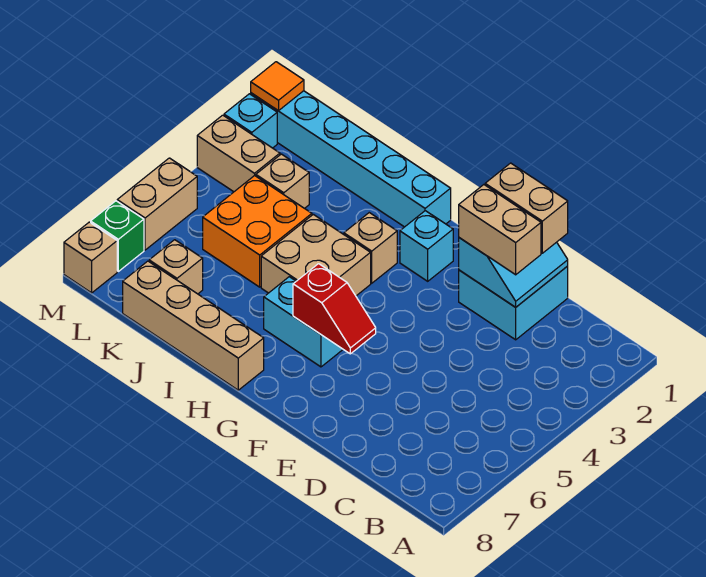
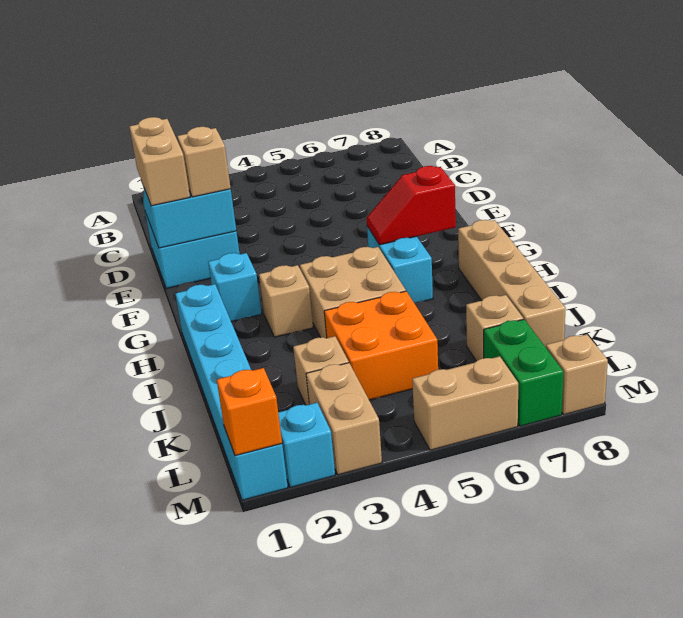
tan brick D2:E2 level 3 -> tan brick E2 level 3
red slope F6:G6 level 2 top G -> red slope G6:G7 level 2 top 7
orange tile M1 level 2 -> orange brick M1 level 2
green brick M7 level 1 -> green brick L7:M7 level 1

